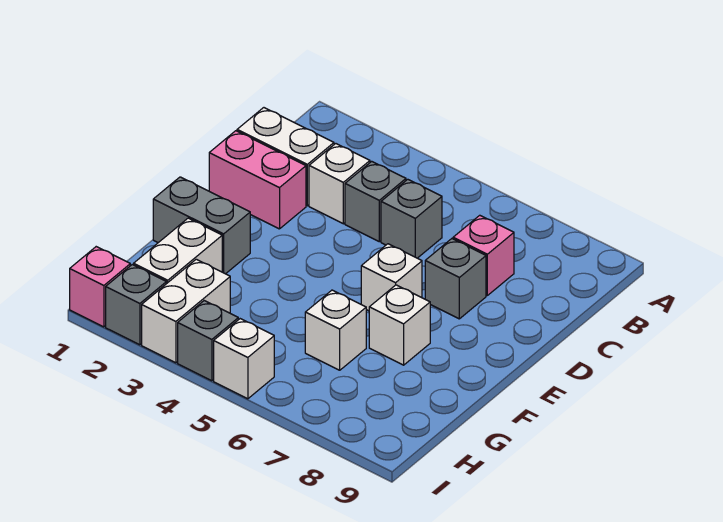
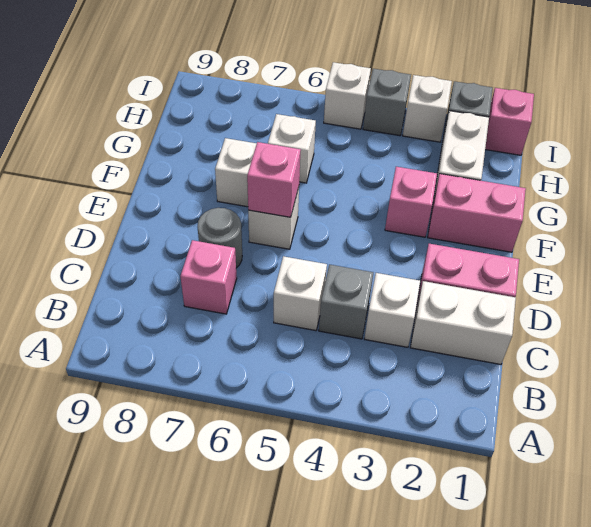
grey brick C5 level 1 -> white brick C5 level 1
grey brick D7 level 1 -> grey round brick D7 level 1
none -> pink brick E6 level 2
grey brick F1:F2 level 1 -> pink brick F1:F2 level 1
none -> pink brick F3 level 1
white brick H3:I3 level 1 -> white brick I3 level 1

